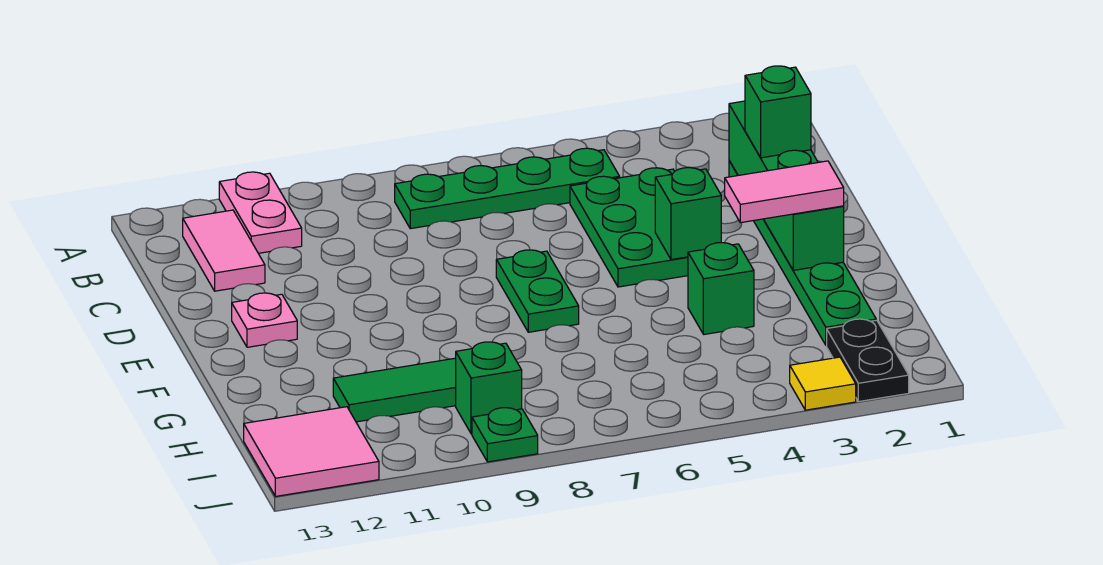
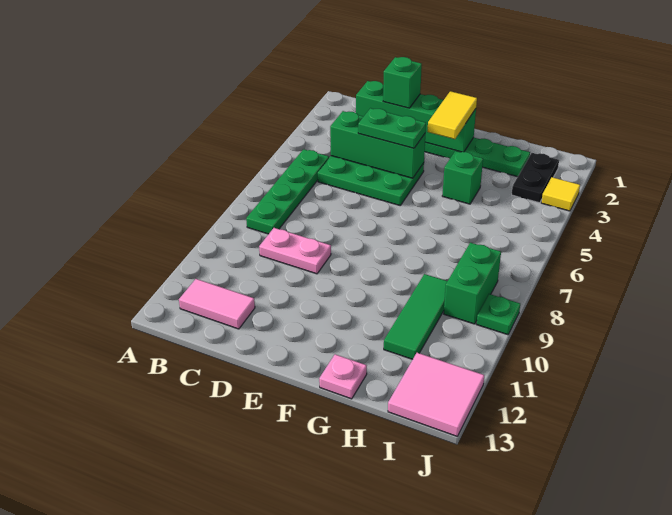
pink plate A11:B11 level 1 -> pink plate C9:D9 level 1
green brick E4 level 2 -> green brick C4:E4 level 2
green plate E7:F7 level 1 -> green plate D4:E4 level 3
pink plate E12 level 1 -> pink plate G13 level 1
pink tile F2:F3 level 3 -> yellow tile F2:F3 level 3
black plate I2:J2 level 1 -> black plate I2:I3 level 1
green brick I9 level 1 -> green brick I8:I9 level 1

